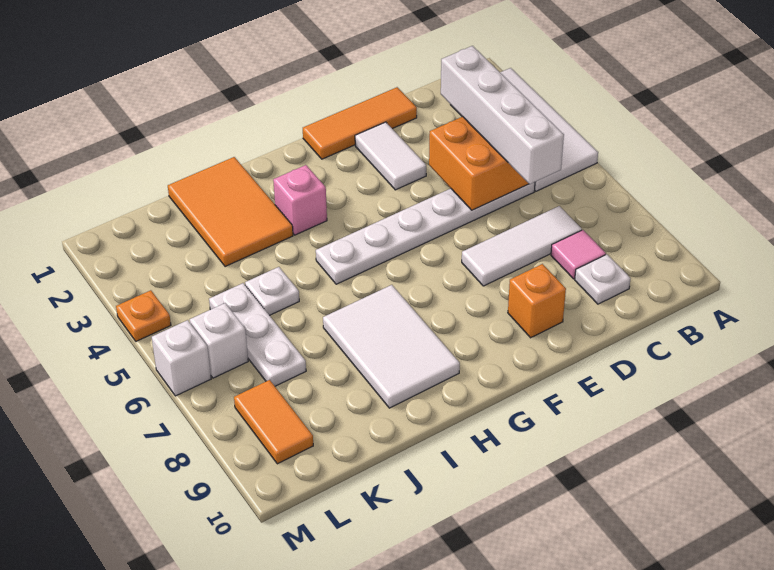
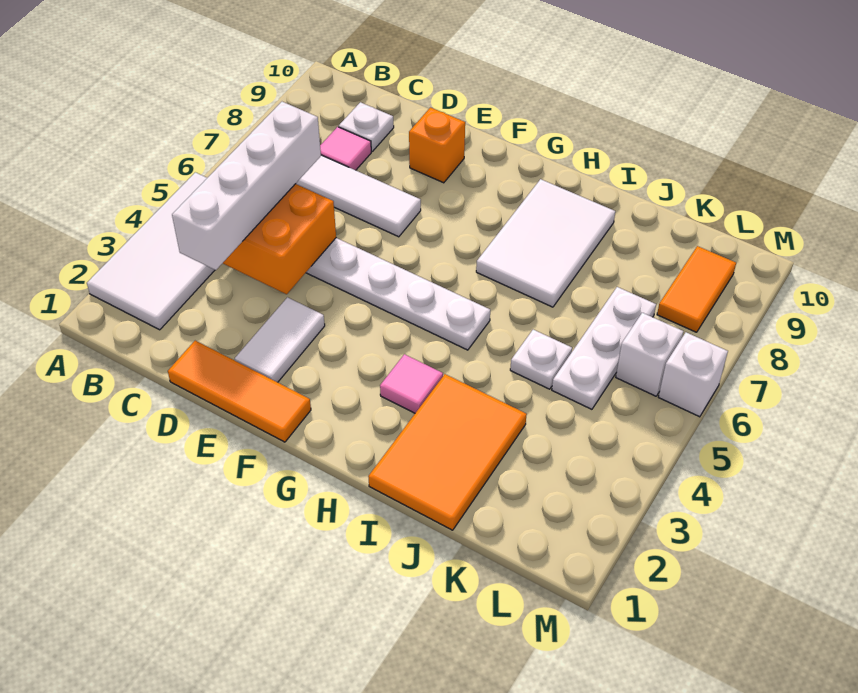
pink brick H3 level 1 -> pink tile H3 level 1
orange plate M4 level 1 -> none

